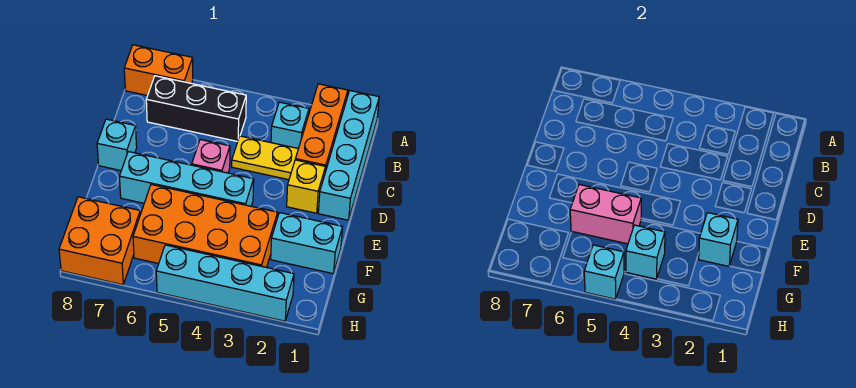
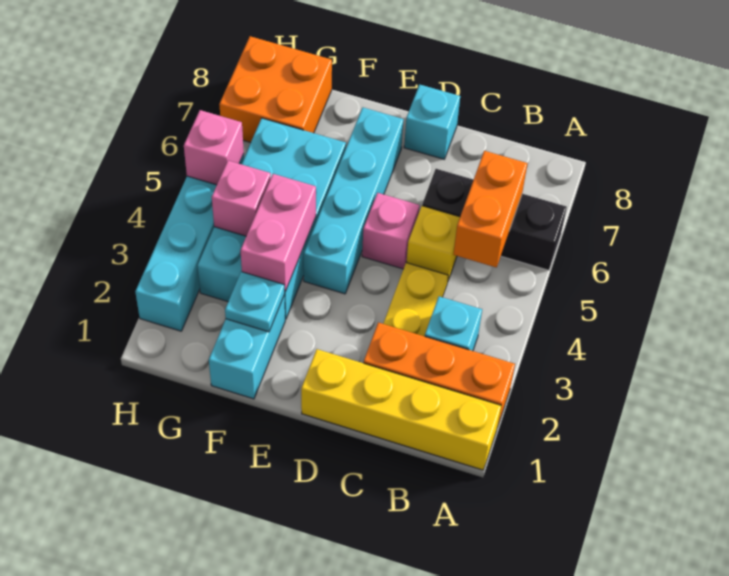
cyan brick A1:D1 level 1 -> yellow brick A1:D1 level 1
orange brick A7:A8 level 1 -> orange brick B5:B6 level 2
black brick B5:B7 level 1 -> black brick A6:C6 level 1
yellow brick D2 level 1 -> yellow brick C5 level 1
cyan brick F2 level 2 -> cyan plate F2 level 2
orange brick F3:G6 level 1 -> cyan brick F3:G6 level 1
pink brick F5:F6 level 2 -> pink brick F3:F4 level 2
cyan brick G4 level 2 -> pink brick G4 level 2
cyan brick H5 level 2 -> pink brick H5 level 2

